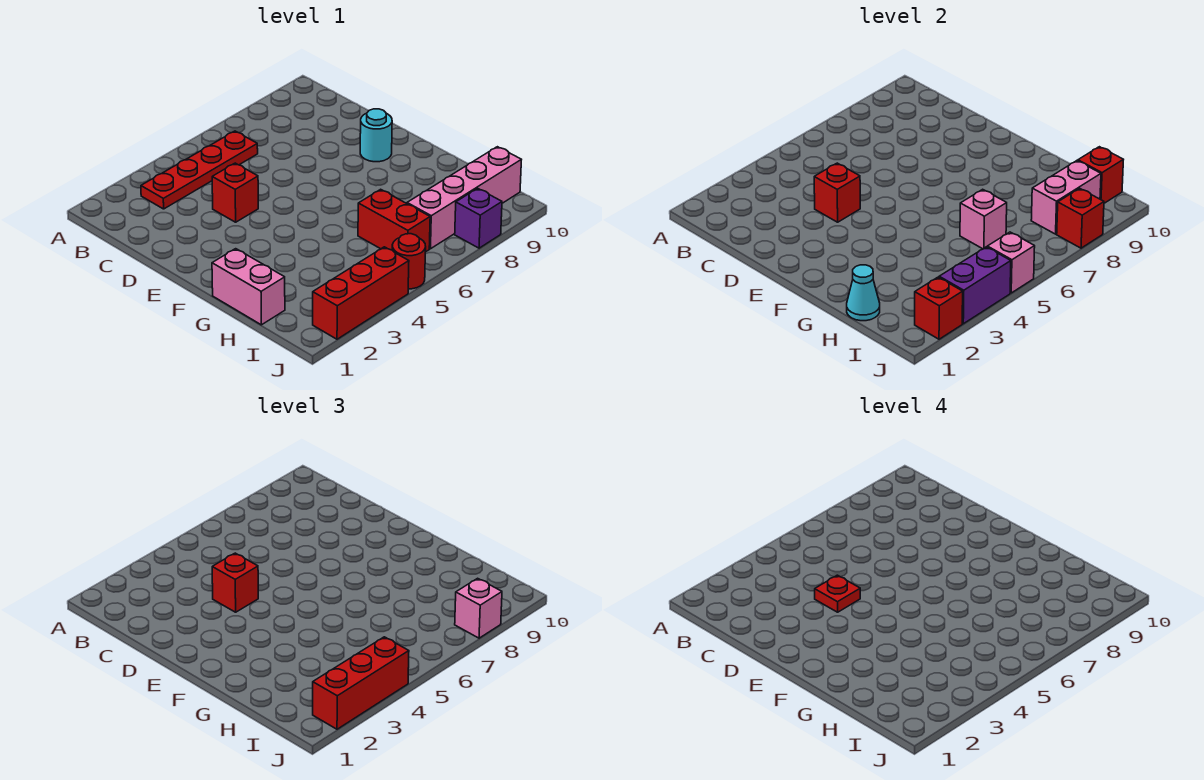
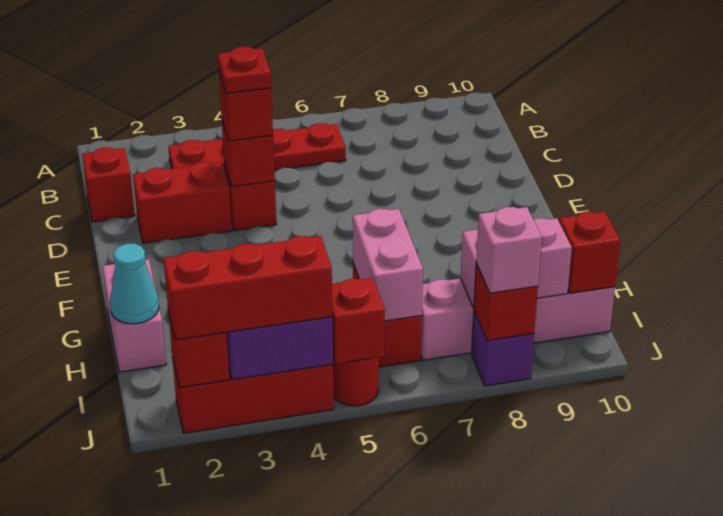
none -> red brick C1 level 1
none -> red brick D2:D3 level 1
cyan round brick E9 level 1 -> none
pink brick H6 level 2 -> pink brick H6:I6 level 2
pink brick J5 level 2 -> red brick J5 level 2

